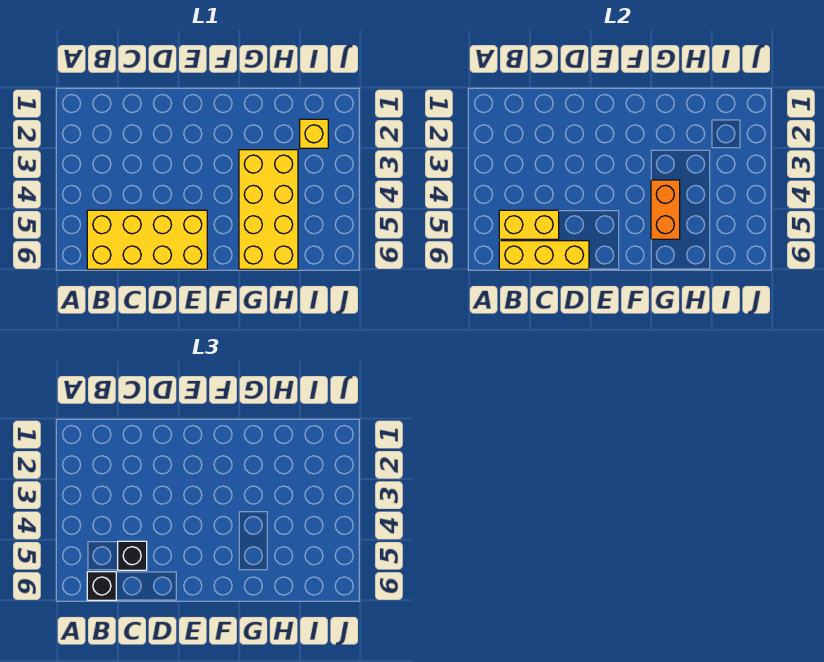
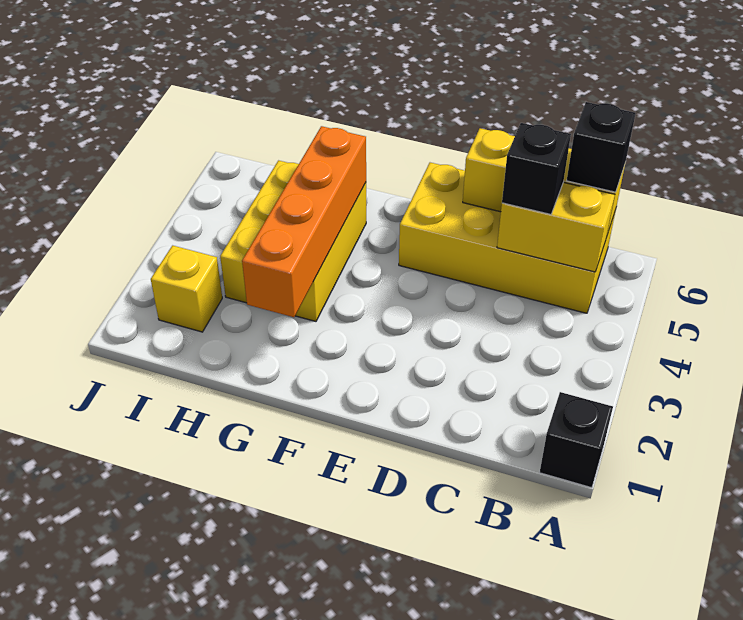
none -> black brick A1 level 1
yellow brick G3:H6 level 1 -> yellow brick G3:H5 level 1
orange brick G4:G5 level 2 -> orange brick G2:G5 level 2

